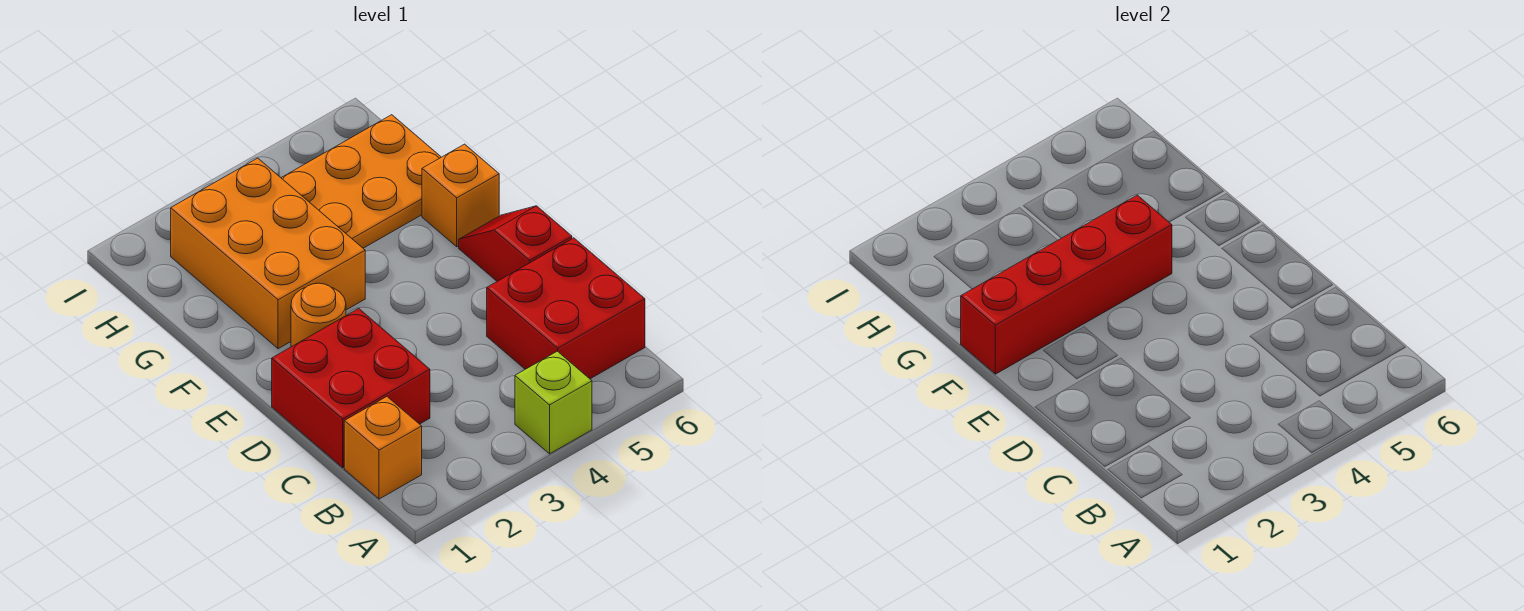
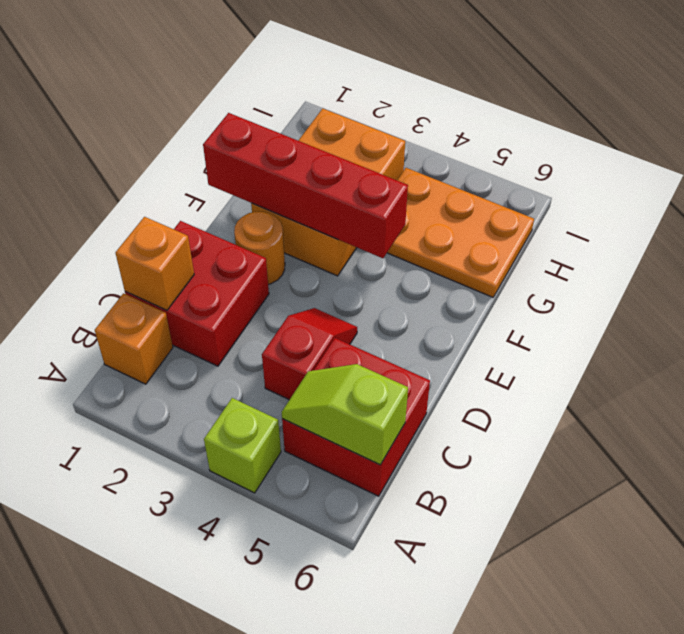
none -> lime slope B5:B6 level 2 top 6
red slope D6:E6 level 1 top D -> red slope C4:D4 level 1 top C
orange brick F6 level 1 -> orange brick C1 level 2

